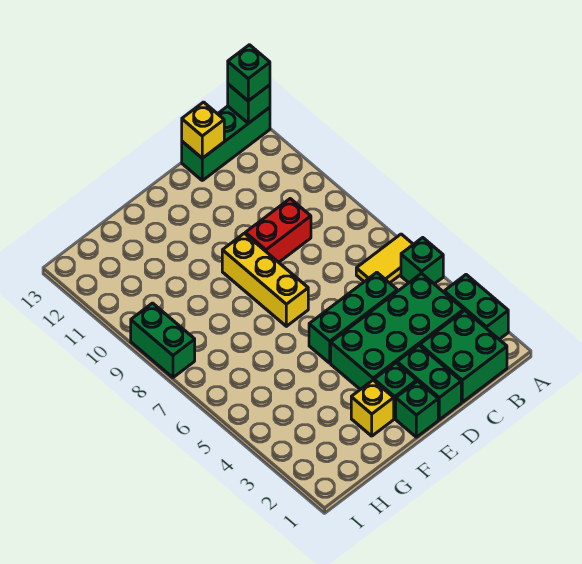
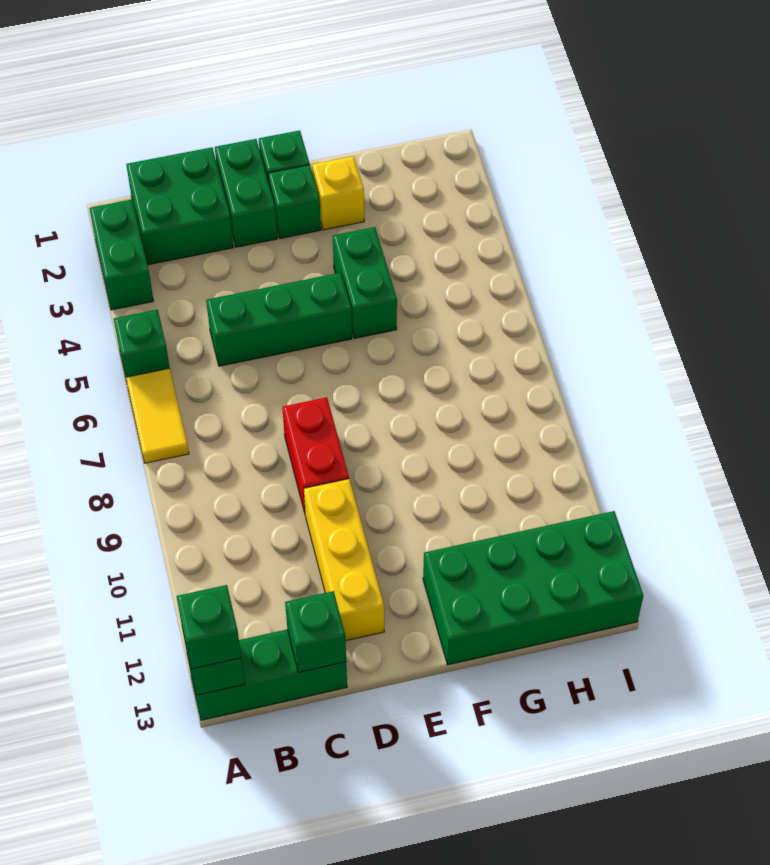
yellow tile A6:B6 level 1 -> yellow tile A6:A7 level 1
green brick B3:E4 level 1 -> green brick F12:I13 level 1
red brick C9:D9 level 1 -> red brick D8:D9 level 1
yellow brick C13 level 2 -> green brick C13 level 2
yellow brick E7:E9 level 1 -> yellow brick D10:D12 level 1
green brick I8:I9 level 1 -> green brick F4:F5 level 1

